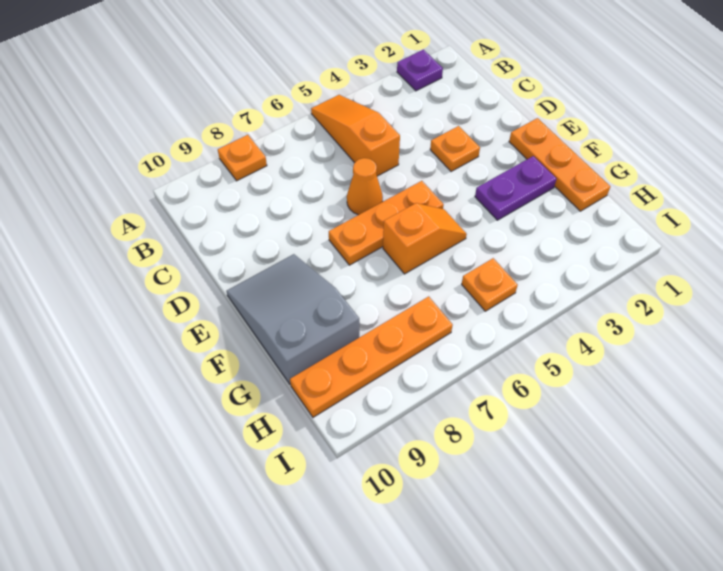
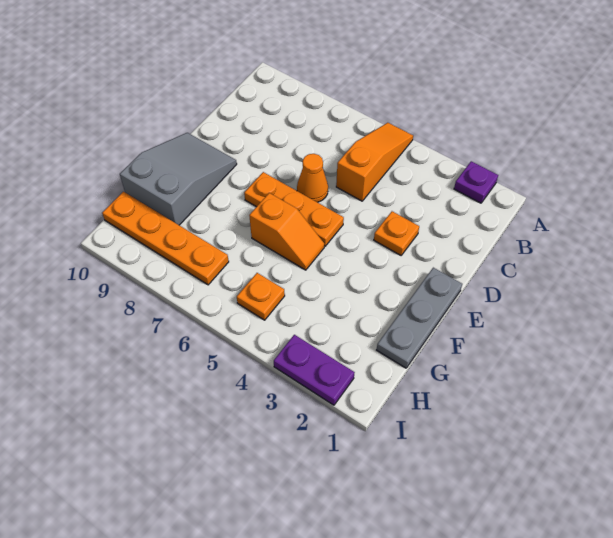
orange plate A8 level 1 -> none
orange plate E1:G1 level 1 -> grey plate E1:G1 level 1
purple plate F2:F3 level 1 -> purple plate I2:I3 level 1

